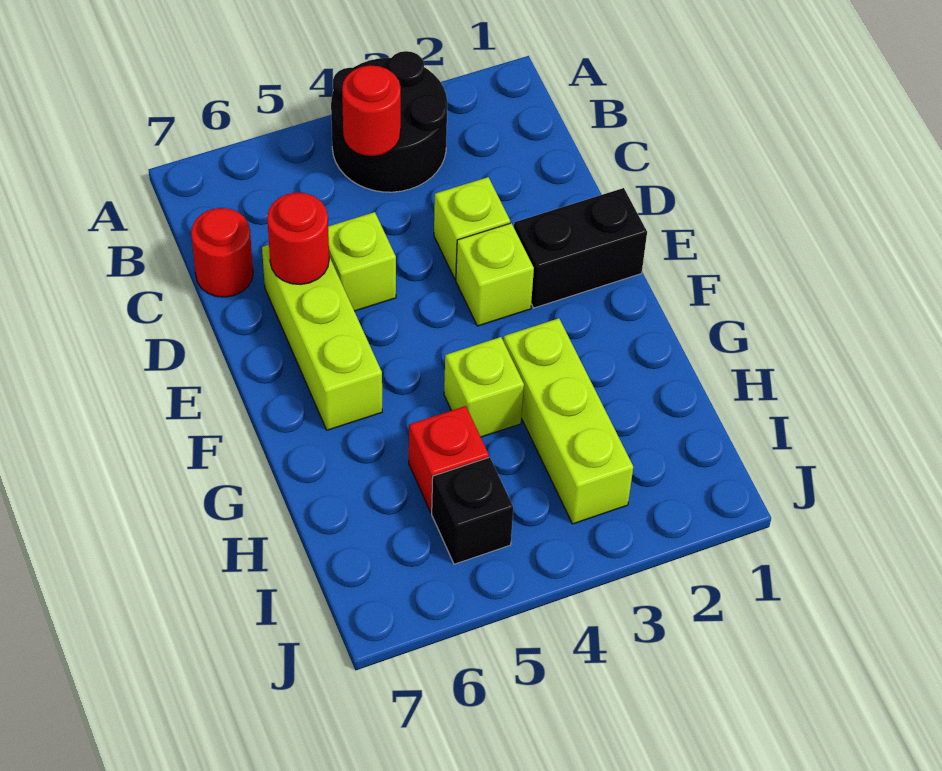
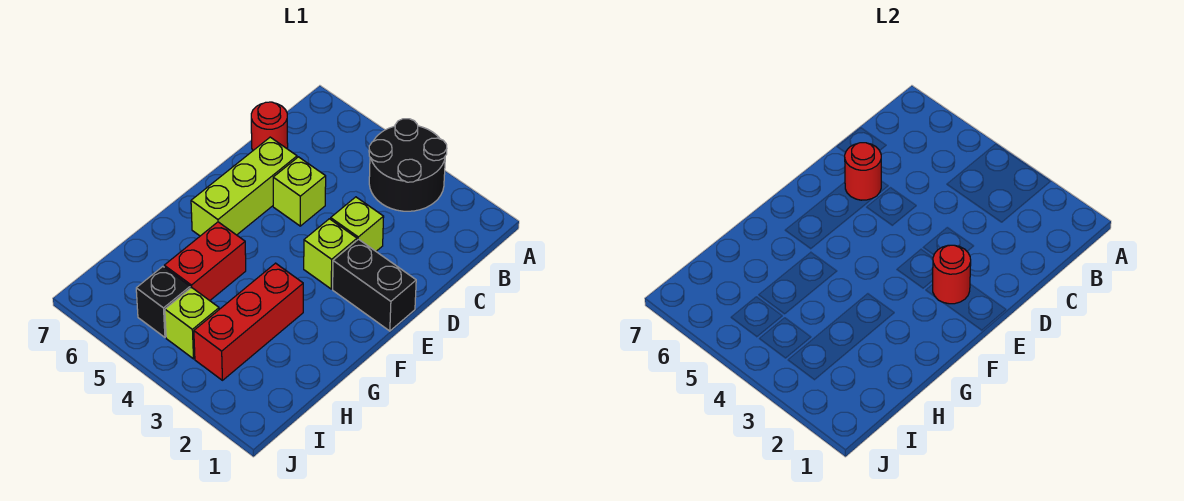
red round brick B4 level 2 -> red round brick E2 level 2
lime brick G3:I3 level 1 -> red brick G3:I3 level 1
lime brick G4 level 1 -> lime brick I4 level 1
red brick H5 level 1 -> red brick G5:H5 level 1

